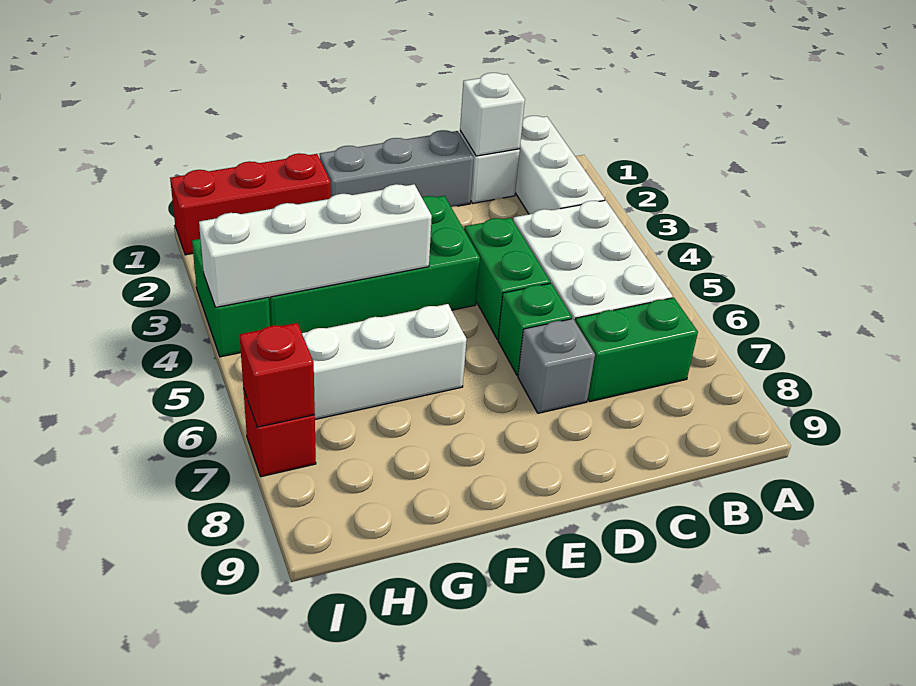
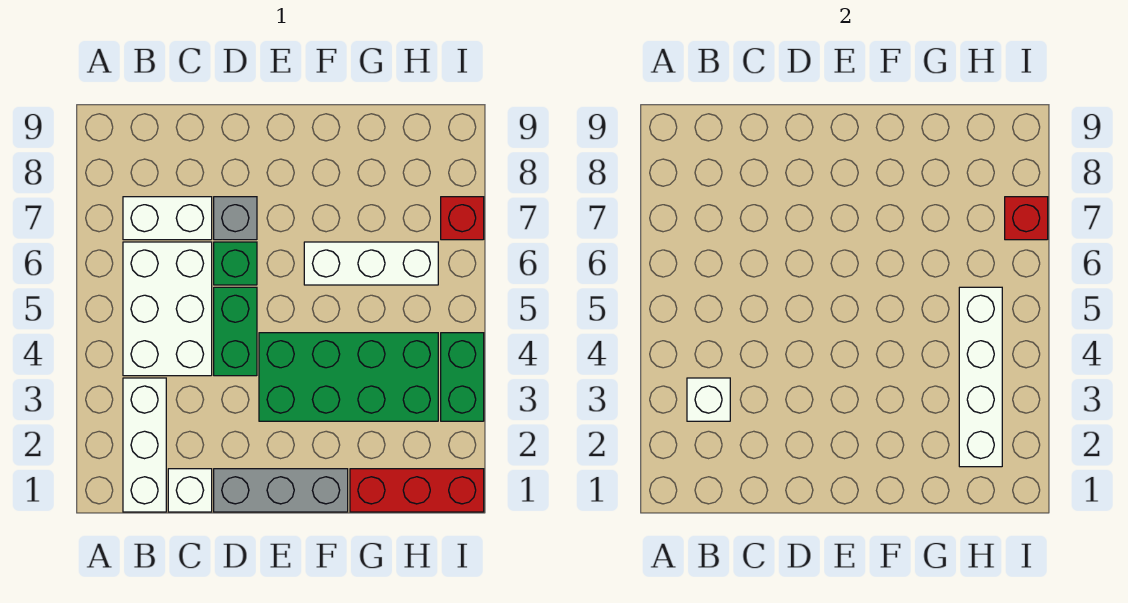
green brick B7:C7 level 1 -> white brick B7:C7 level 1
white brick C1 level 2 -> white brick B3 level 2
white brick F4:I4 level 2 -> white brick H2:H5 level 2

